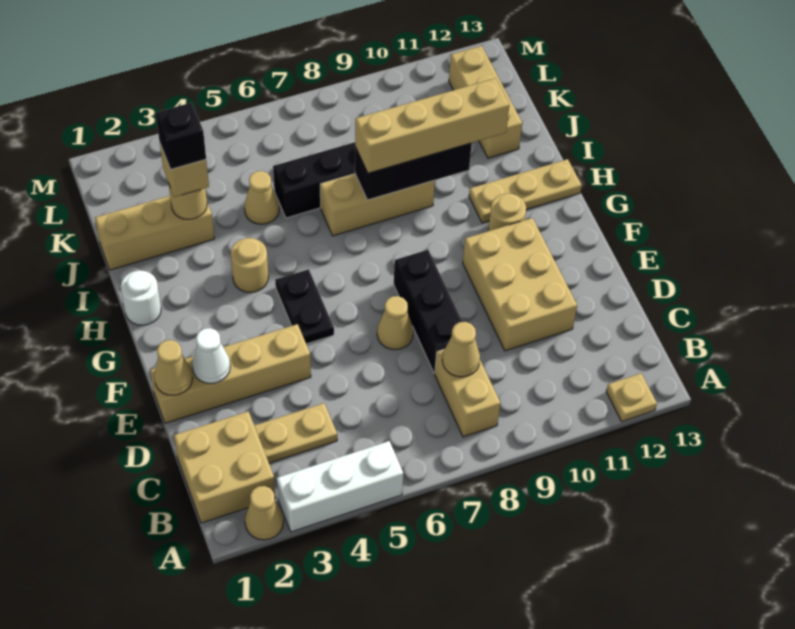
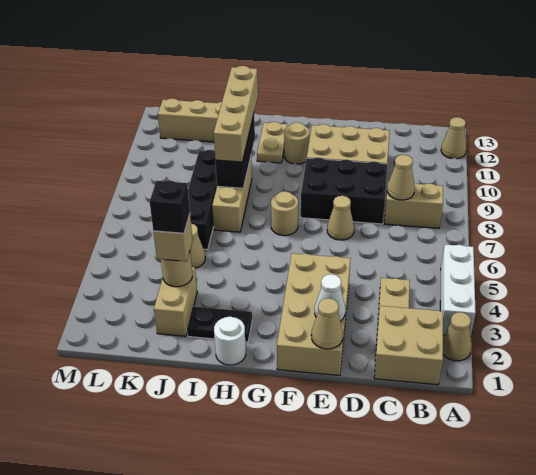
tan plate A12 level 1 -> tan cone A12 level 1
black brick D8:F8 level 1 -> black brick D8:F9 level 1
tan brick E1:E4 level 1 -> tan brick E1:F4 level 1
black plate F5:G5 level 1 -> black plate H2:I2 level 1
tan round brick H4 level 1 -> tan round brick G7 level 1
tan plate H11:H13 level 1 -> tan plate H11:H12 level 1
tan brick J1:J3 level 1 -> tan brick J2:J3 level 1

